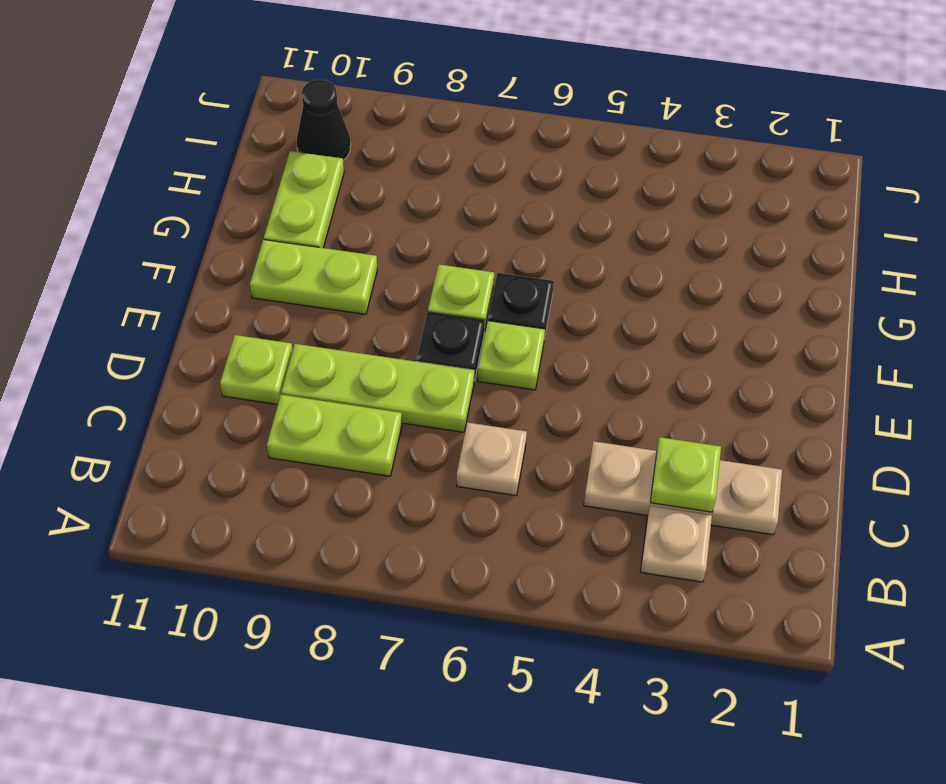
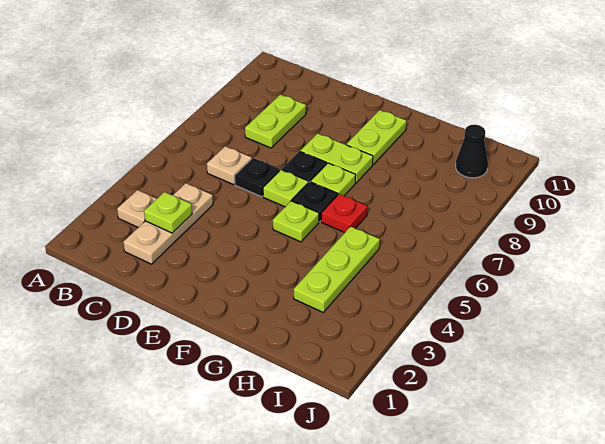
none -> black plate D6 level 1
lime plate D7:D9 level 1 -> lime plate H3:H5 level 1
lime plate D10 level 1 -> lime plate F5 level 1
none -> red plate G6 level 1
lime plate G10:H10 level 1 -> lime plate E8:F8 level 1

